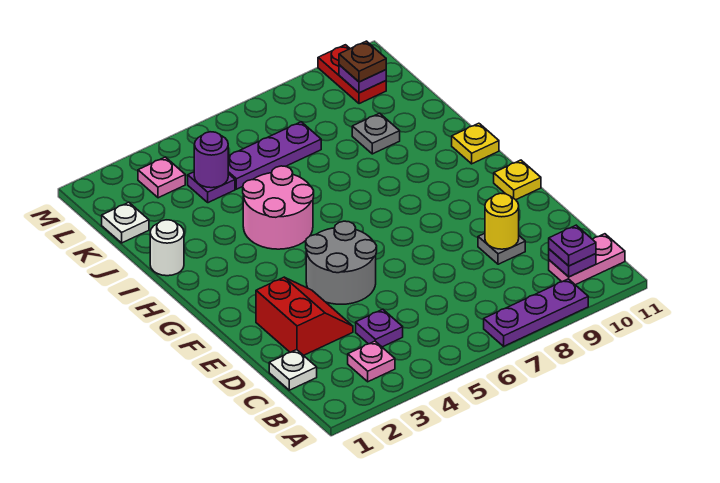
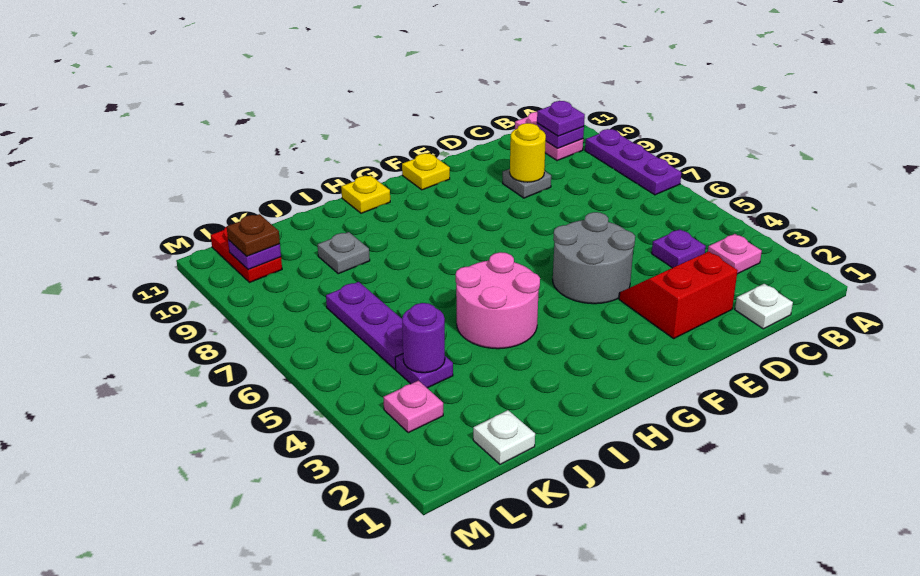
white round brick I1 level 1 -> none
red plate L10:M10 level 1 -> red plate L10:L11 level 1

